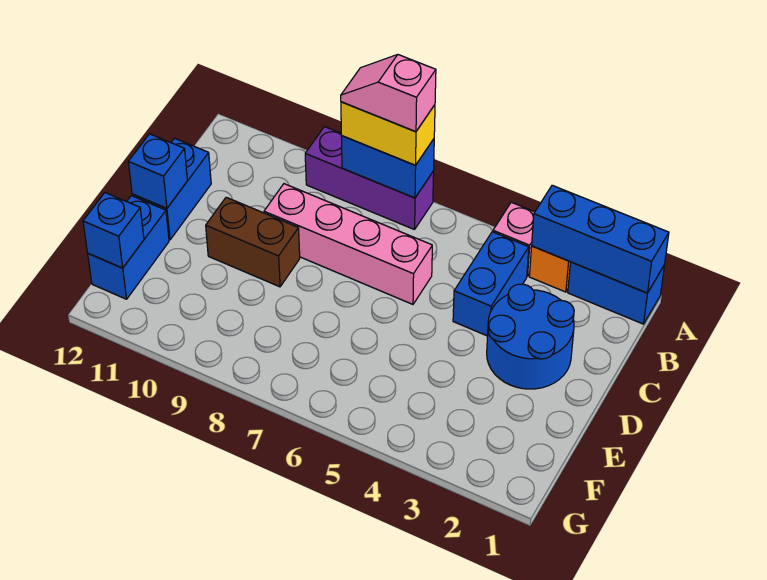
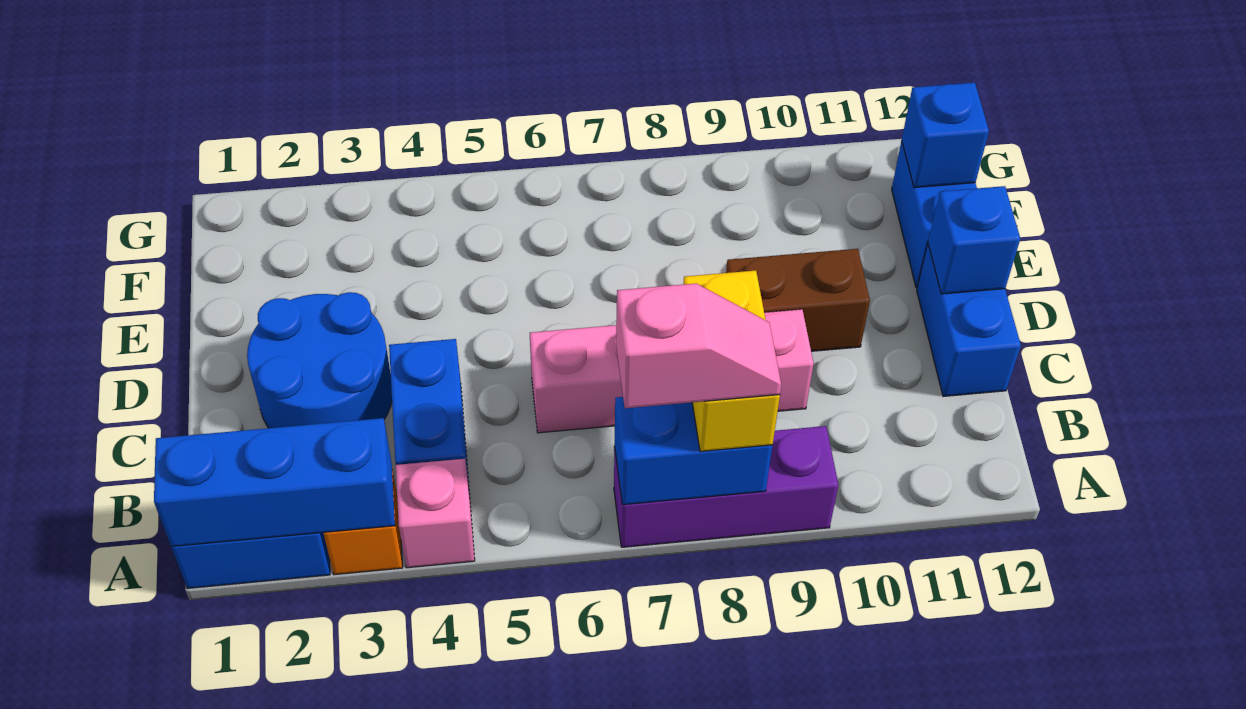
yellow brick A7:A8 level 3 -> yellow brick A8:B8 level 3

